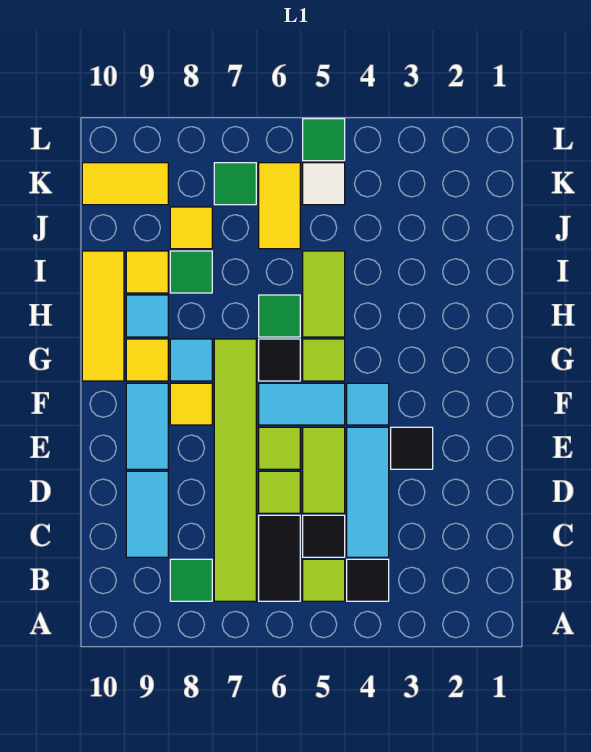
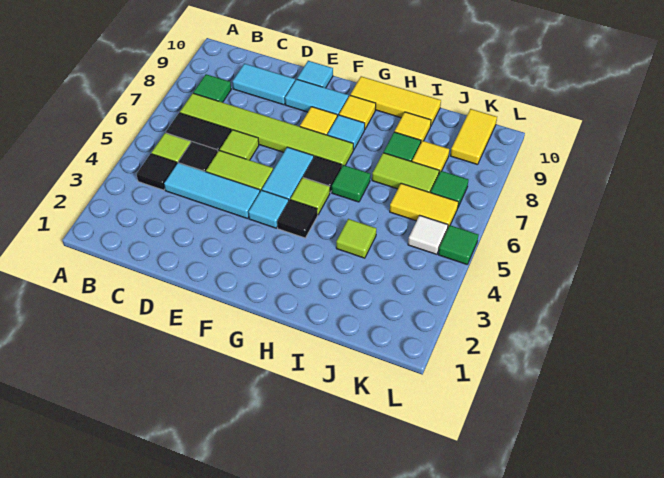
black tile E3 level 1 -> black tile G4 level 1
lime tile E6 level 1 -> lime tile I4 level 1
lime tile H5:I5 level 1 -> lime tile I7:J7 level 1
cyan tile H9 level 1 -> cyan tile E10 level 1

